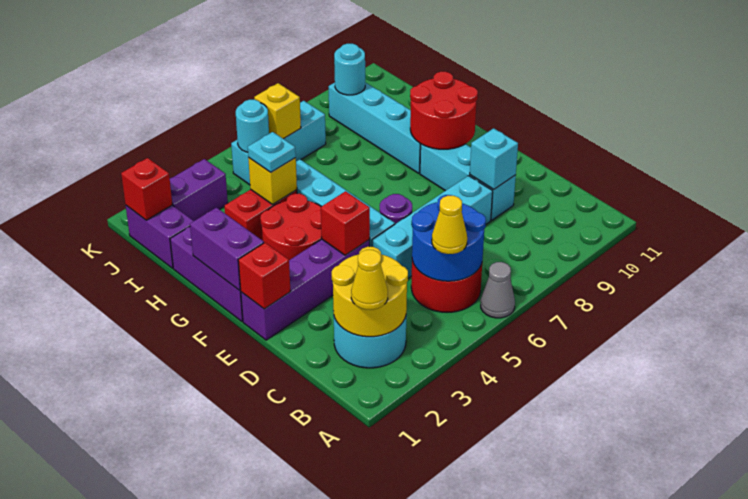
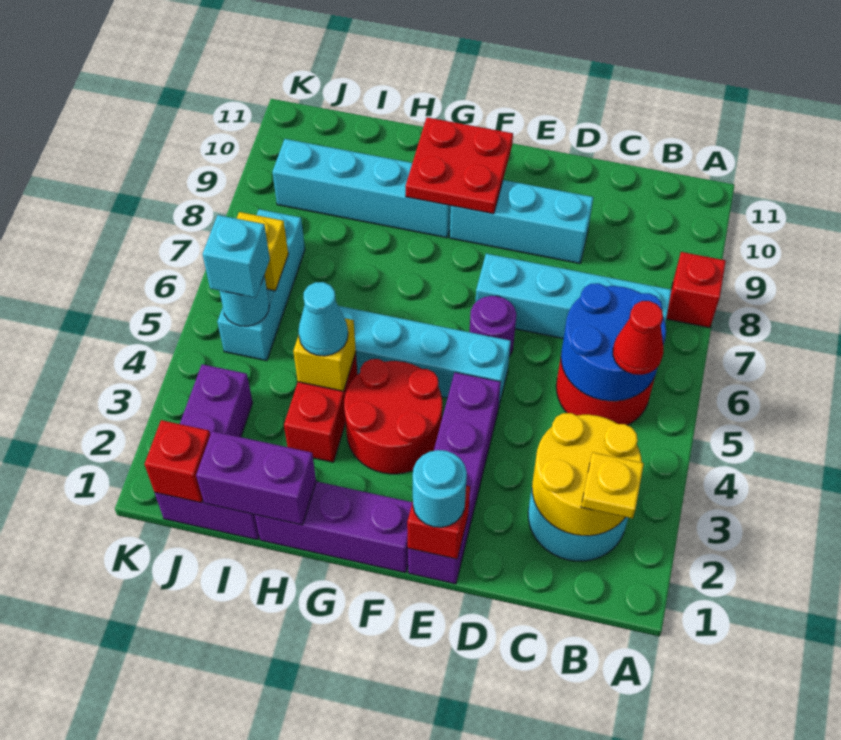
grey cone A6 level 1 -> none
yellow cone B2 level 3 -> yellow plate B2 level 3
yellow cone B5 level 3 -> red cone B5 level 3
cyan brick D5:D8 level 1 -> cyan brick B7:E7 level 1
cyan brick D9 level 2 -> cyan brick J5 level 3
red brick E4 level 2 -> red brick A8 level 1
purple brick F1:G1 level 2 -> purple brick H1:I1 level 2
red round brick F9:G10 level 2 -> red plate F9:G10 level 2
cyan plate H4 level 3 -> cyan cone H4 level 3
cyan round brick J9 level 2 -> cyan round brick E1 level 3

